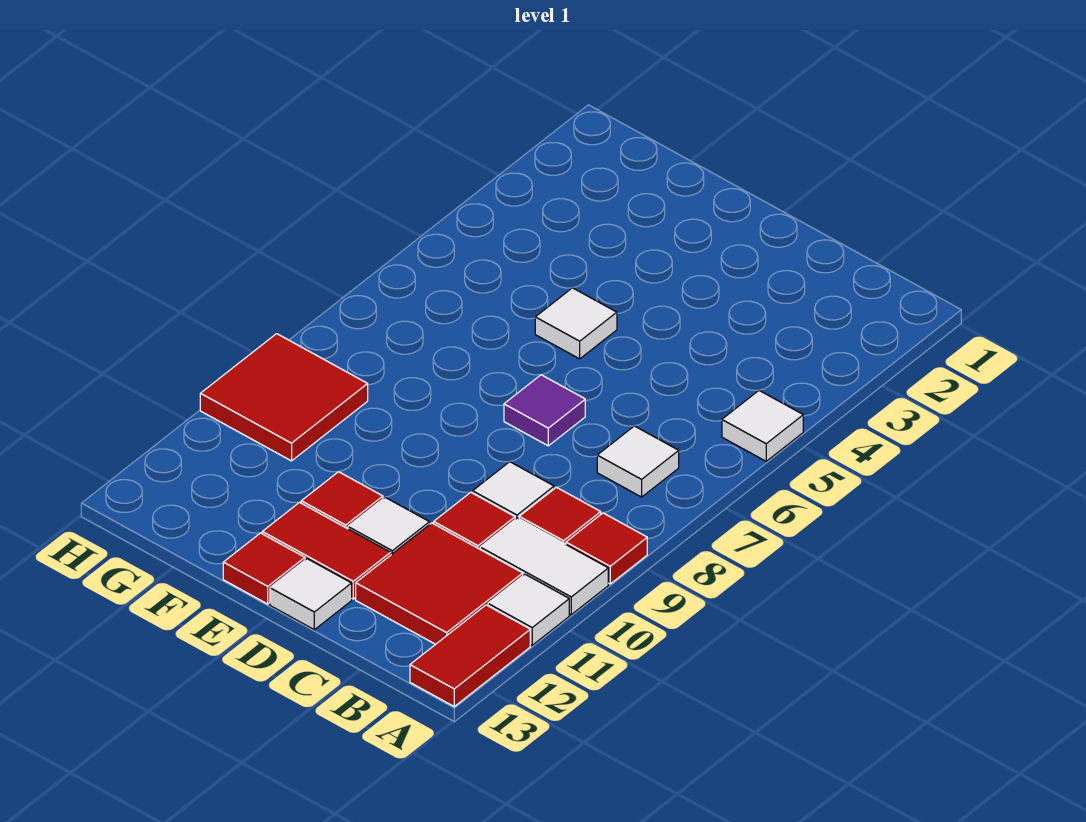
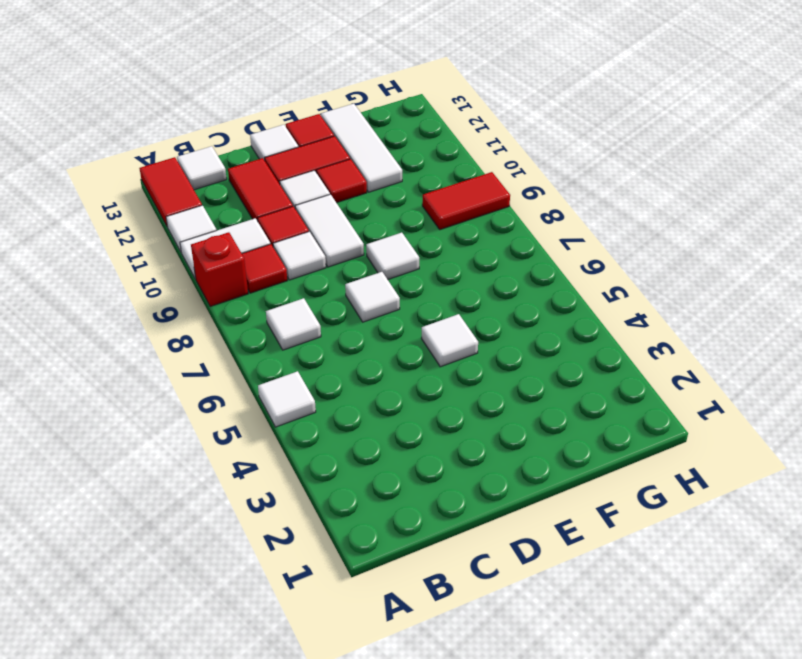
red tile A9 level 1 -> red brick A9 level 1
red tile B11:C12 level 1 -> red tile C11:C12 level 1
none -> white tile B13 level 1
purple tile D7 level 1 -> white tile D7 level 1
none -> white tile D9:D10 level 1
none -> white tile E8 level 1
none -> white tile F11:F13 level 1
red tile G9:H10 level 1 -> red tile G9:H9 level 1

